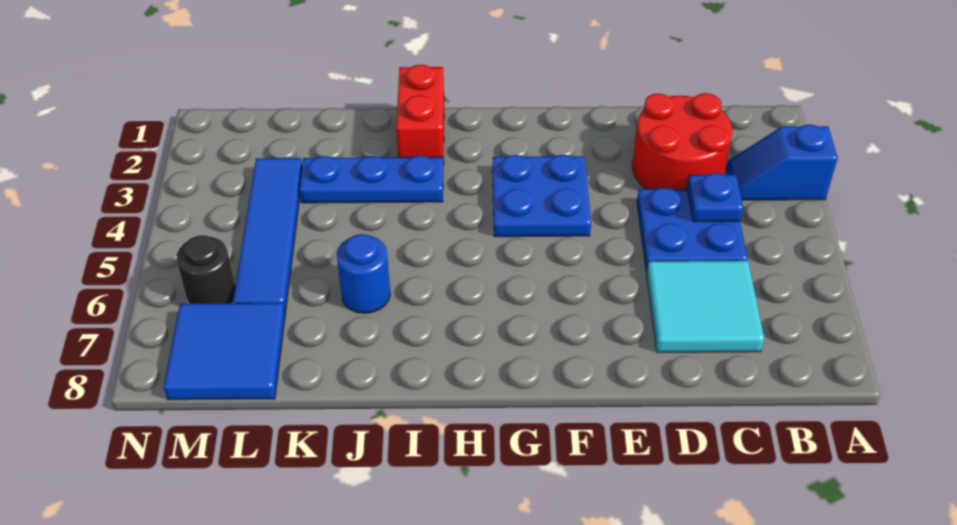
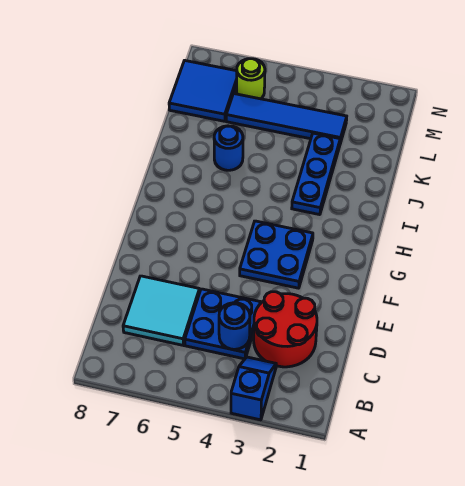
blue plate C4 level 2 -> blue round brick C4 level 2
red brick I1:I2 level 1 -> none
black round brick M6 level 1 -> lime round brick M6 level 1

